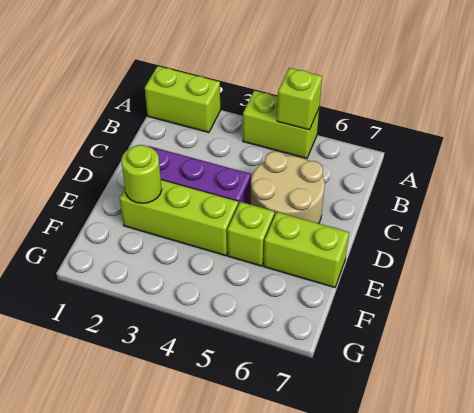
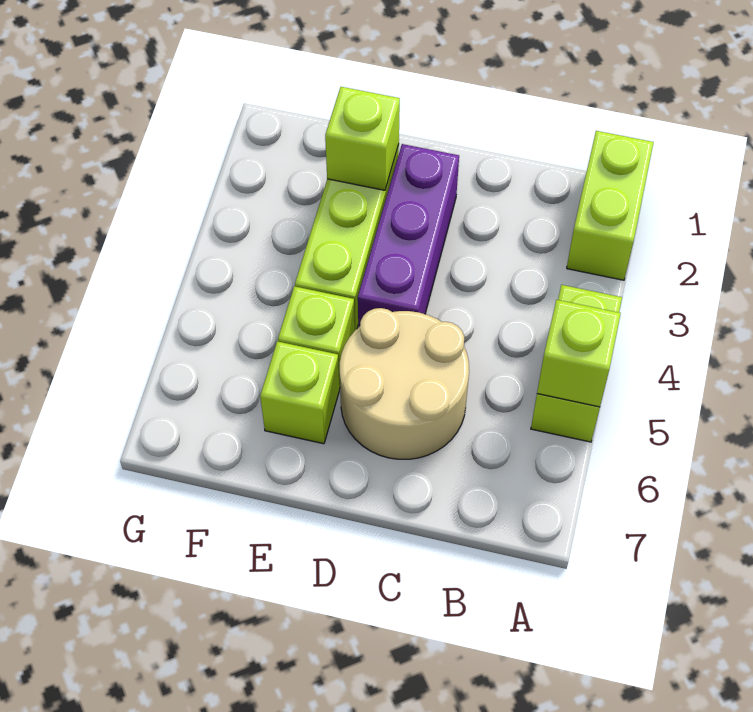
lime round brick E2 level 2 -> lime brick E2 level 2
lime brick E6:E7 level 1 -> lime brick E6 level 1

